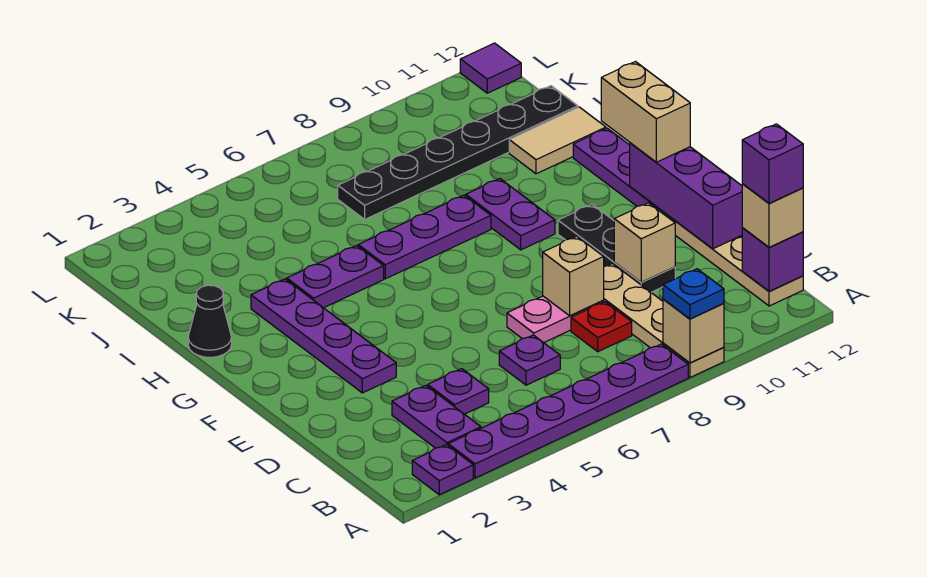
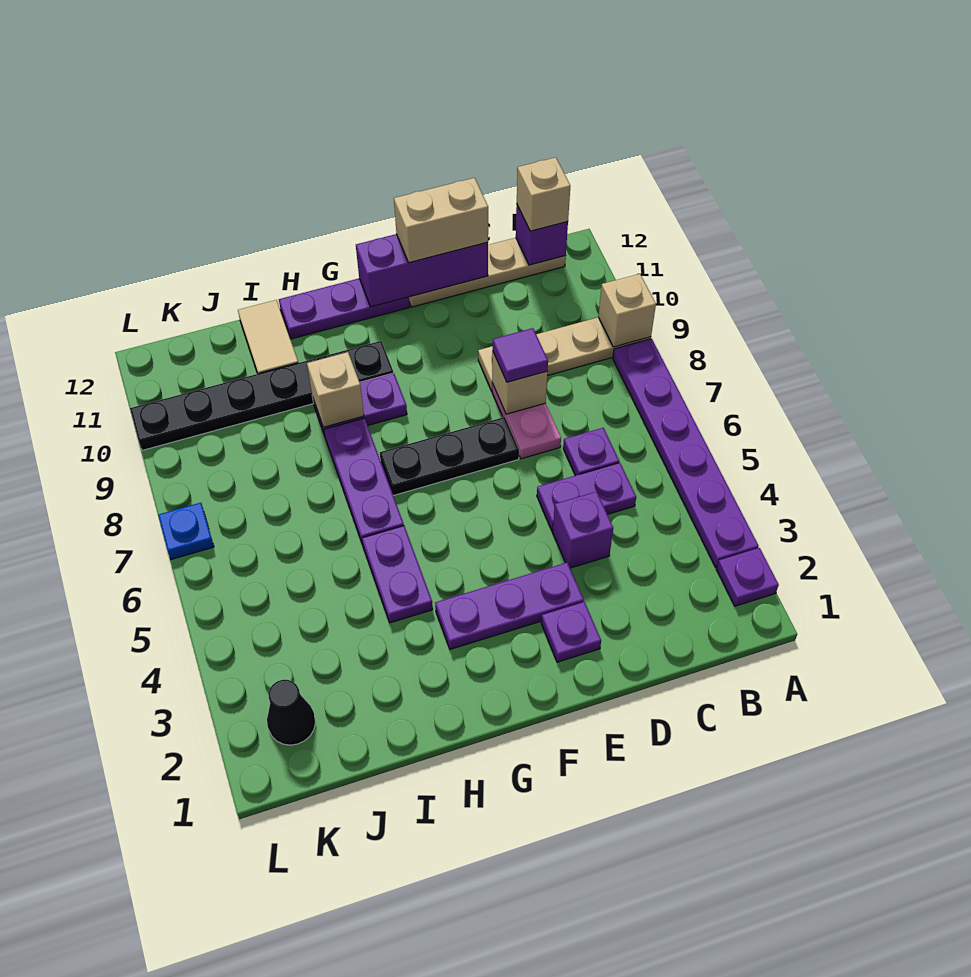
blue plate A9 level 3 -> blue plate L7 level 1
purple plate B3:C3 level 1 -> purple plate C5:D5 level 1
purple brick B12 level 4 -> purple brick D4 level 1
purple plate C4 level 1 -> purple plate E2 level 1
red plate C8 level 1 -> none
black plate D10:F10 level 1 -> black plate E7:G7 level 1
tan brick D10 level 2 -> tan brick H9 level 2
purple plate E3:H3 level 1 -> purple plate E3:G3 level 1
tan brick F12:G12 level 3 -> tan brick D12:E12 level 3
black cone H1 level 1 -> black cone K2 level 1
black plate J7:J12 level 1 -> black plate G10:L10 level 1
purple tile L12 level 1 -> purple tile D8 level 3

